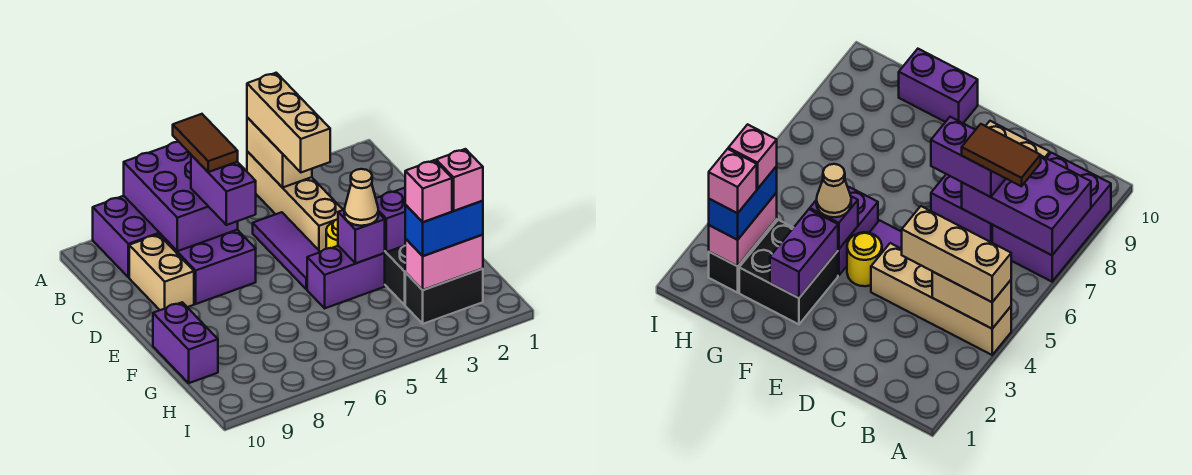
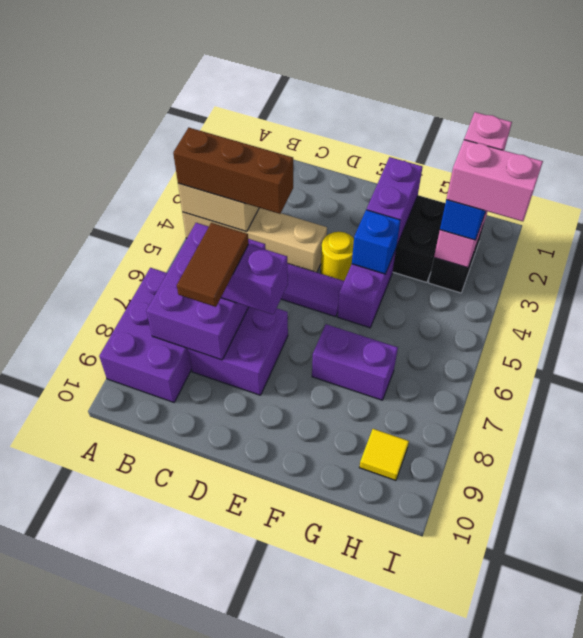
tan brick A4:C4 level 3 -> brown brick A4:C4 level 3
purple brick A7:C8 level 2 -> purple brick B6:C8 level 2
brown tile B7:C7 level 4 -> brown tile C7:C8 level 4
tan brick C9:D9 level 1 -> none
purple brick F4 level 2 -> blue brick F4 level 2
tan cone F4 level 3 -> none
purple brick F10:G10 level 1 -> purple brick F7:G7 level 1
pink brick H3 level 4 -> pink brick H3:I3 level 4
none -> yellow tile H9 level 1

